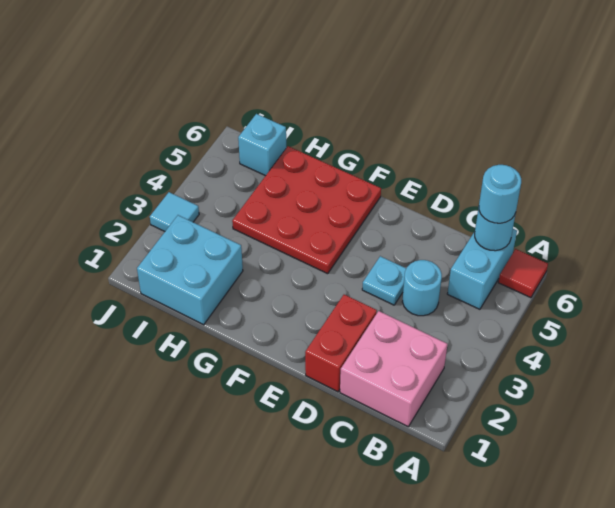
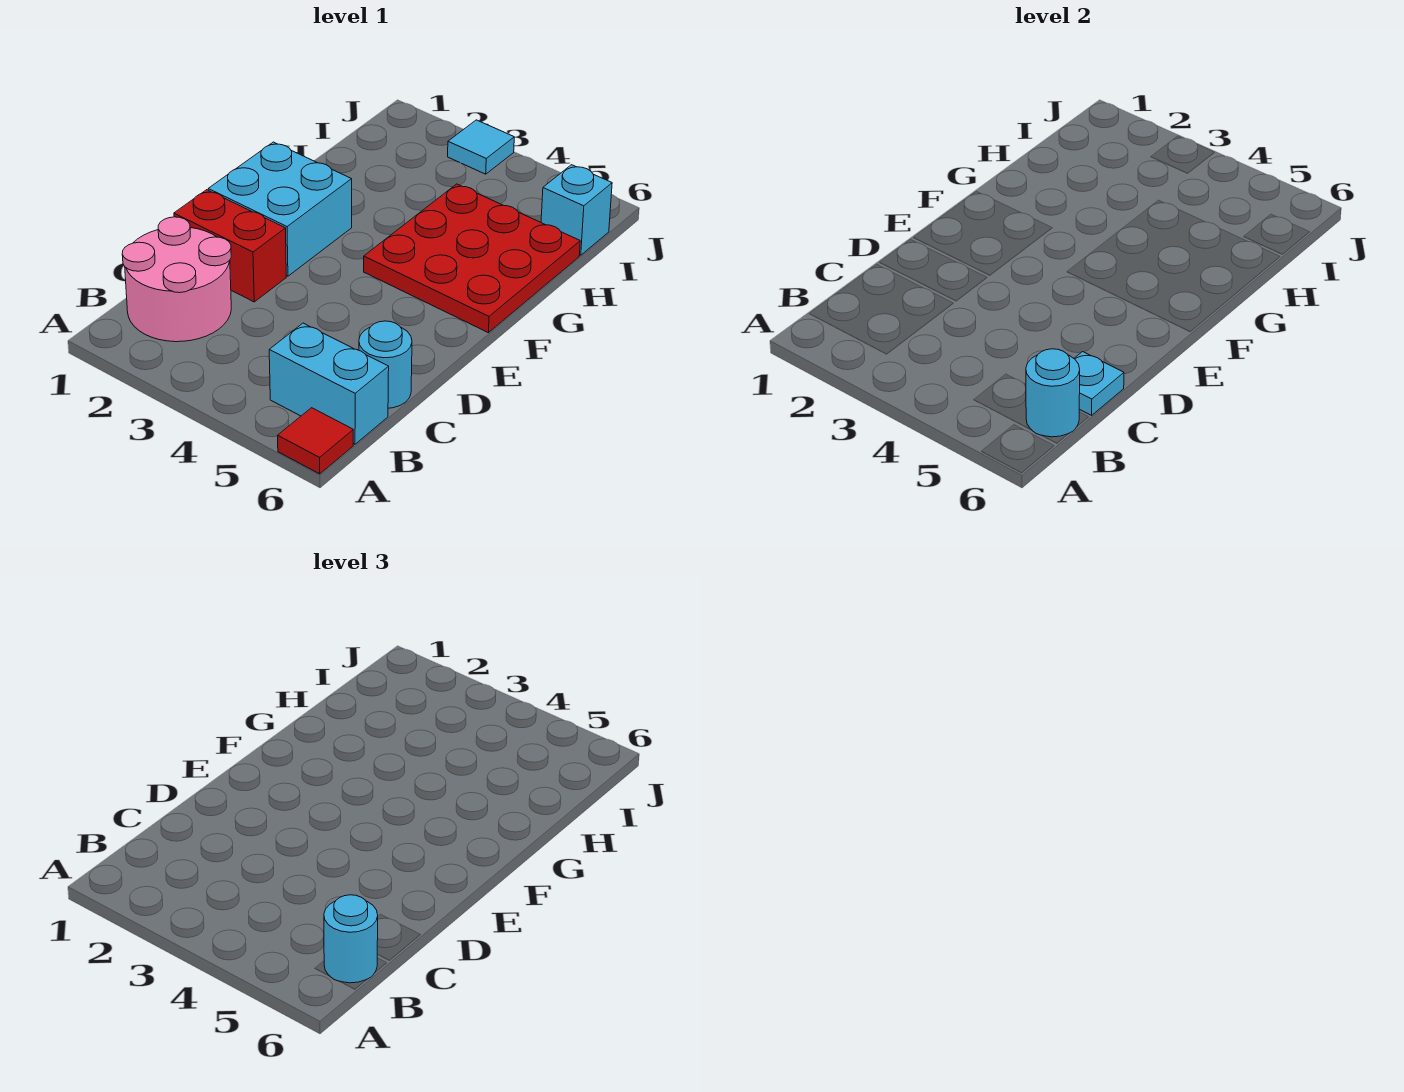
pink brick B1:C2 level 1 -> pink round brick B1:C2 level 1
cyan round brick C4 level 1 -> cyan round brick C6 level 1
cyan plate D4 level 1 -> cyan plate C6 level 2
cyan brick H1:I2 level 1 -> cyan brick E1:F2 level 1

